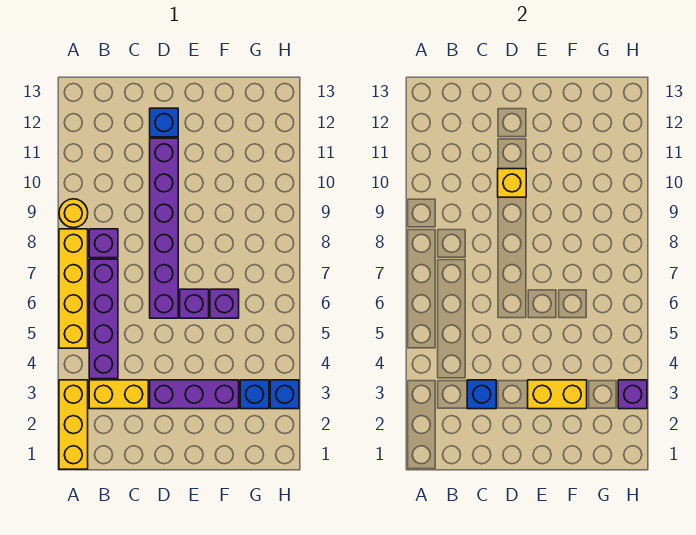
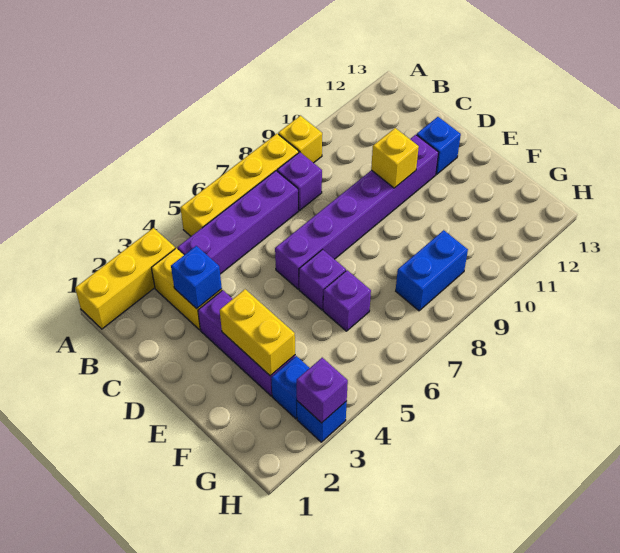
yellow round brick A9 level 1 -> yellow brick A9 level 1
none -> blue brick G8:G9 level 1

